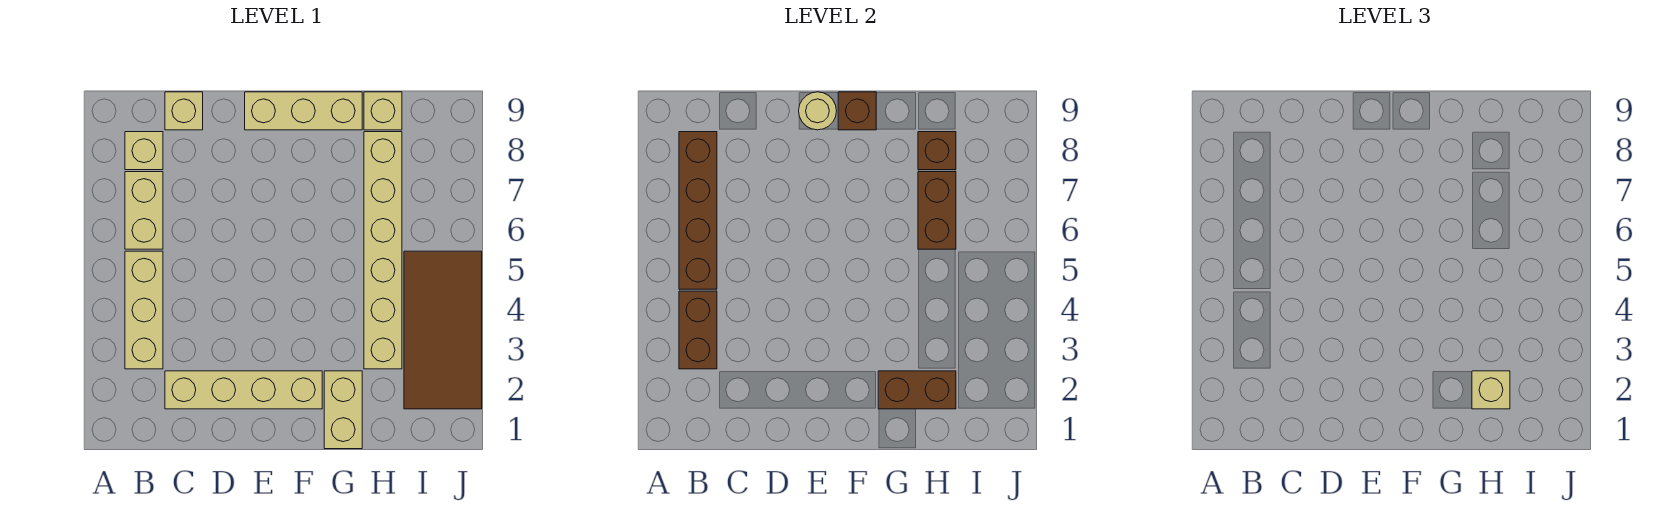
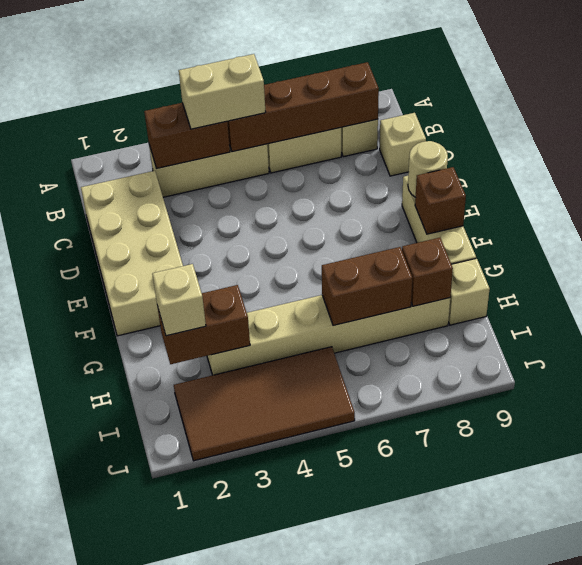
tan brick C2:F2 level 1 -> tan brick C1:F2 level 1
tan brick G1:G2 level 1 -> tan brick B4:B5 level 3
brown brick G2:H2 level 2 -> brown brick H2:H3 level 2

